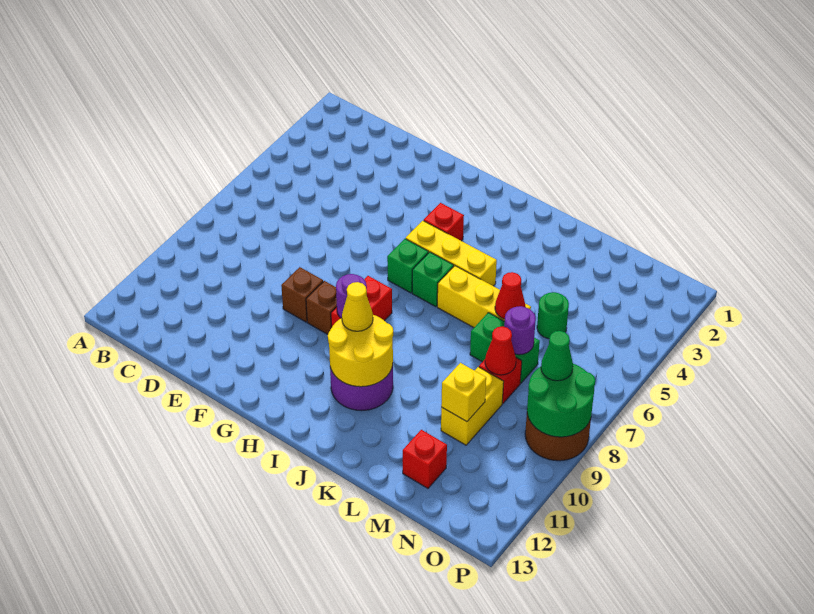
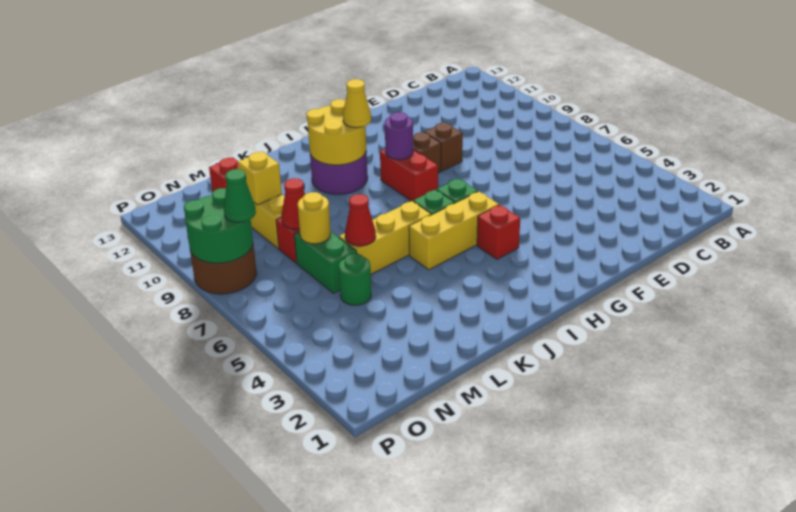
green brick L7:M7 level 1 -> green brick M6:M7 level 1
purple round brick M7 level 2 -> yellow round brick M7 level 2

